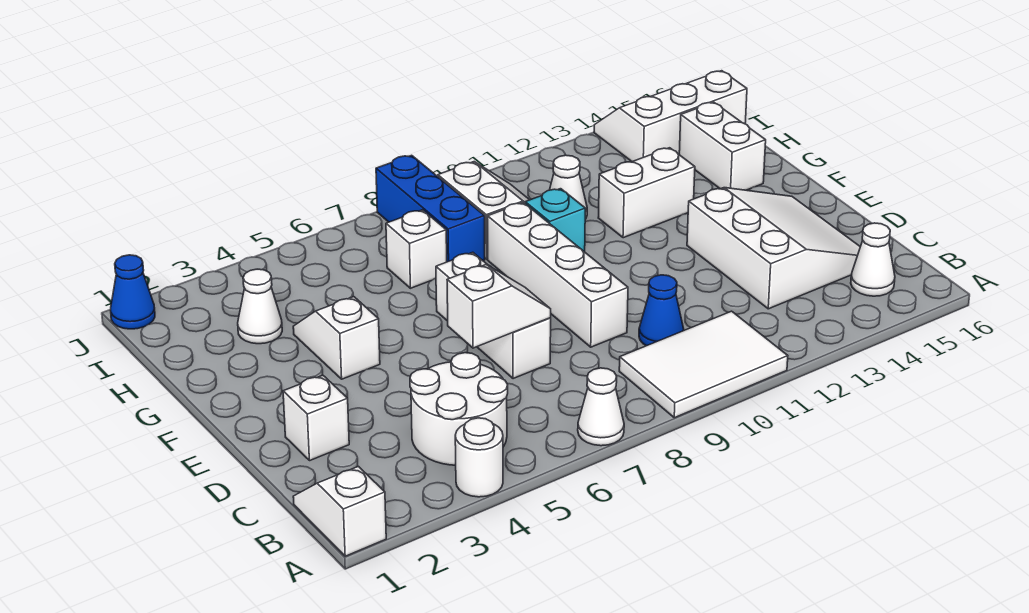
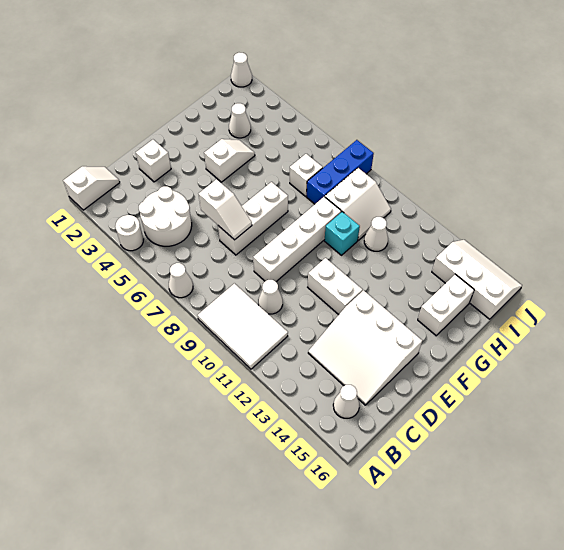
blue cone C10 level 1 -> white cone C10 level 1
white slope C13:E15 level 1 top 13 -> white slope C13:E15 level 1 top E
white brick G12:G13 level 1 -> white brick E11:E12 level 1
blue cone J1 level 1 -> white cone J1 level 1

